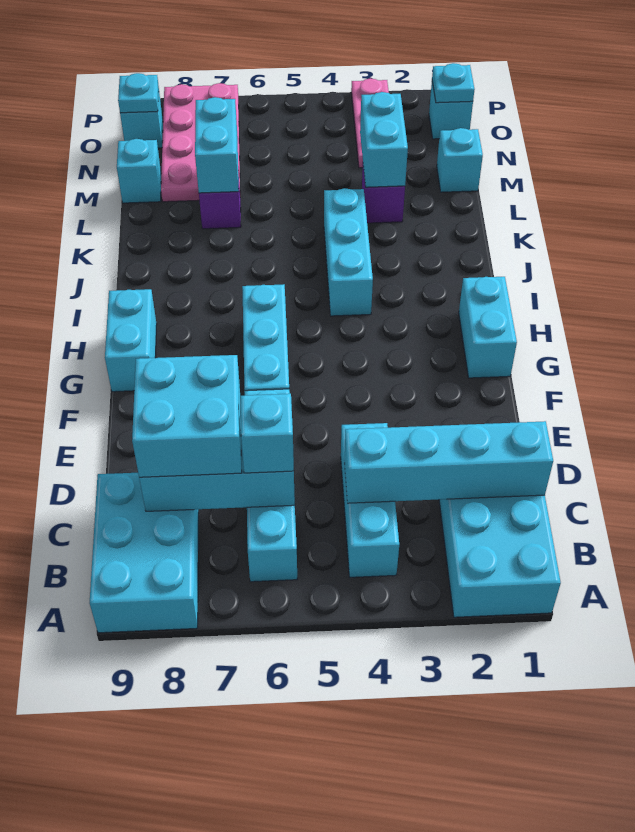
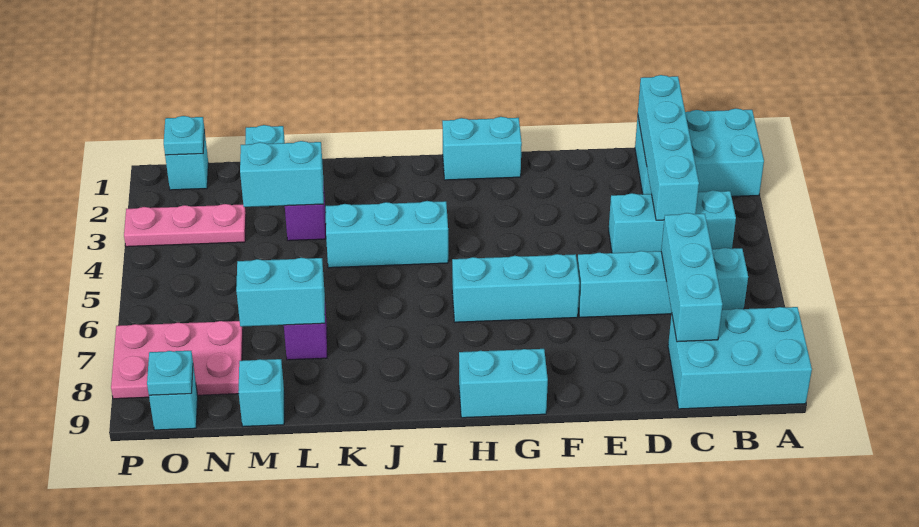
cyan brick C6 level 3 -> none
cyan brick C7:D8 level 3 -> none
pink plate M7:P8 level 1 -> pink plate N7:P8 level 1

